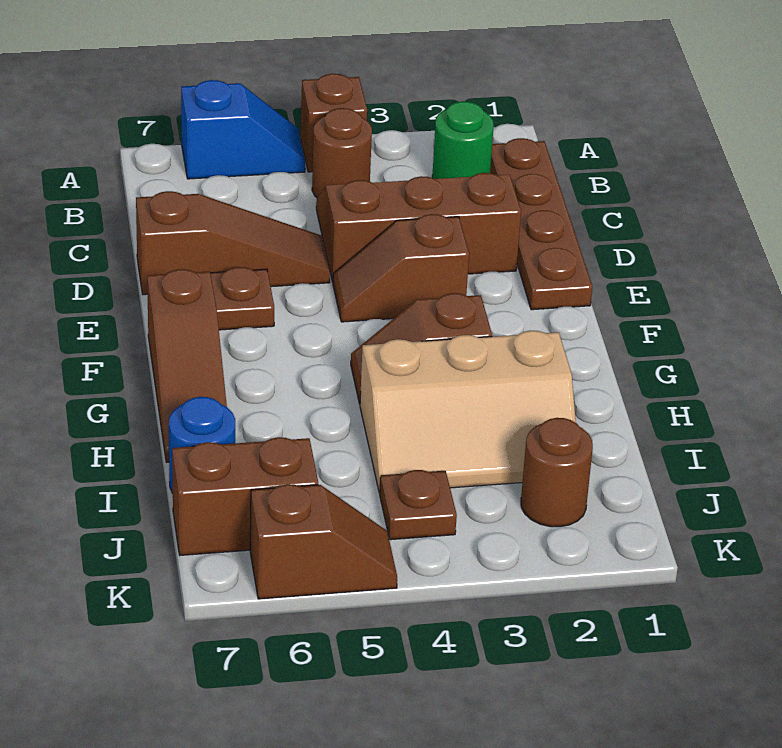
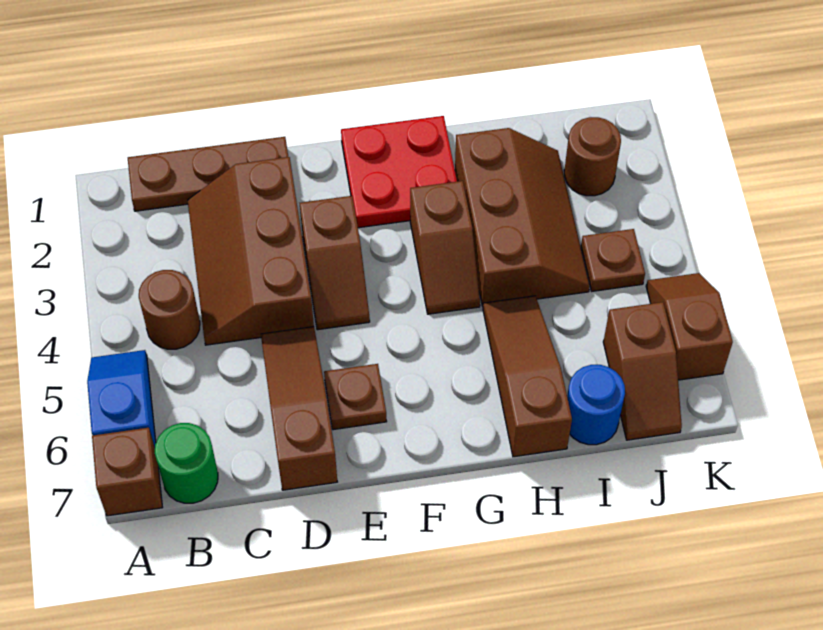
brown brick A4 level 1 -> brown brick A7 level 1
brown plate B1:E1 level 1 -> brown plate B1:D1 level 1
green round brick B2 level 1 -> green round brick B7 level 1
none -> red plate F1:G2 level 1
brown slope F7:H7 level 1 top F -> brown slope H5:H7 level 1 top 7
tan slope H2:I4 level 1 top H -> brown slope H2:I4 level 1 top H
brown brick J6:J7 level 1 -> brown slope J6:J7 level 1 top 6

